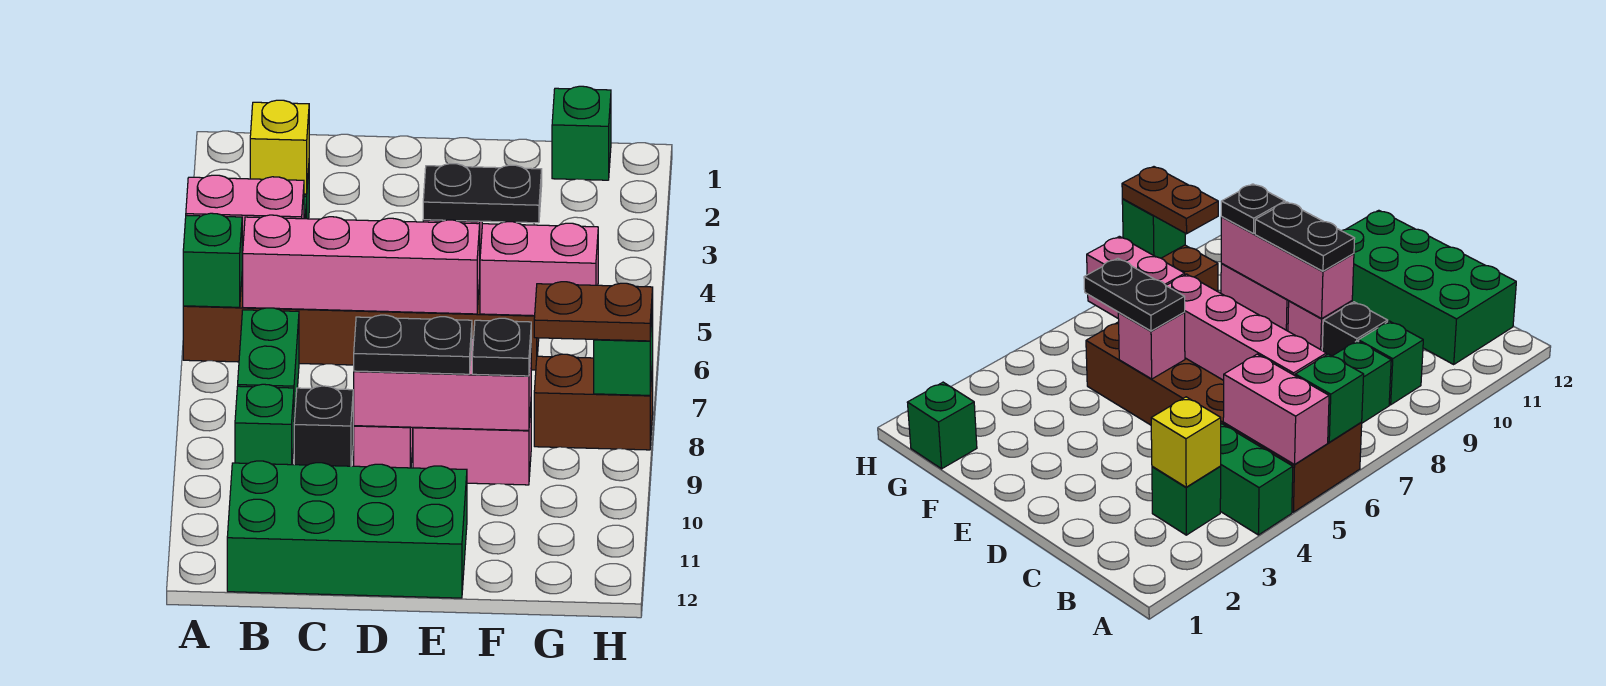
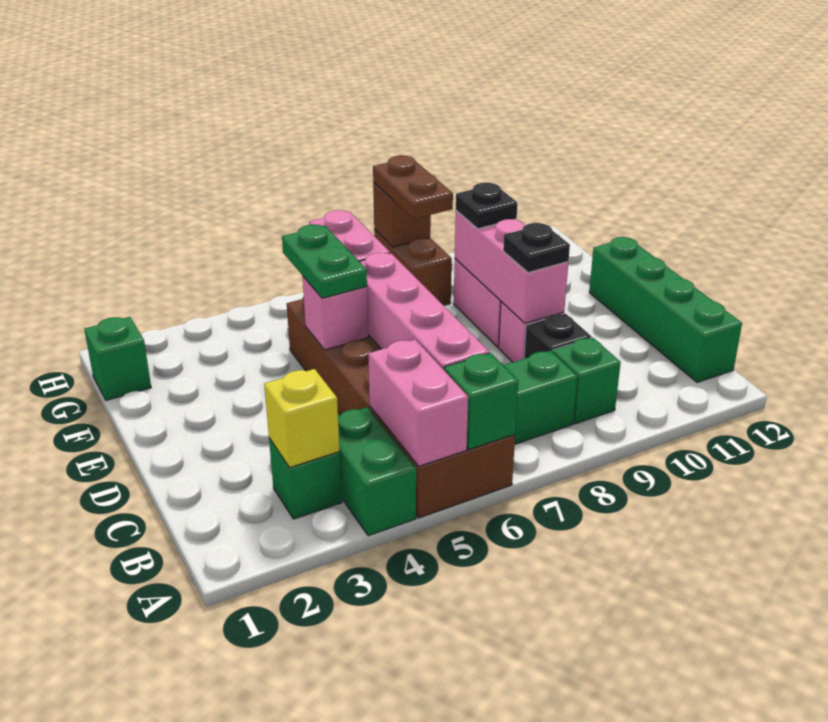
green brick B11:E12 level 1 -> green brick B12:E12 level 1
black plate D9:E9 level 3 -> black plate D9 level 3
black plate E5:F5 level 3 -> green plate E5:F5 level 3
green brick H8 level 2 -> brown brick H8 level 2

